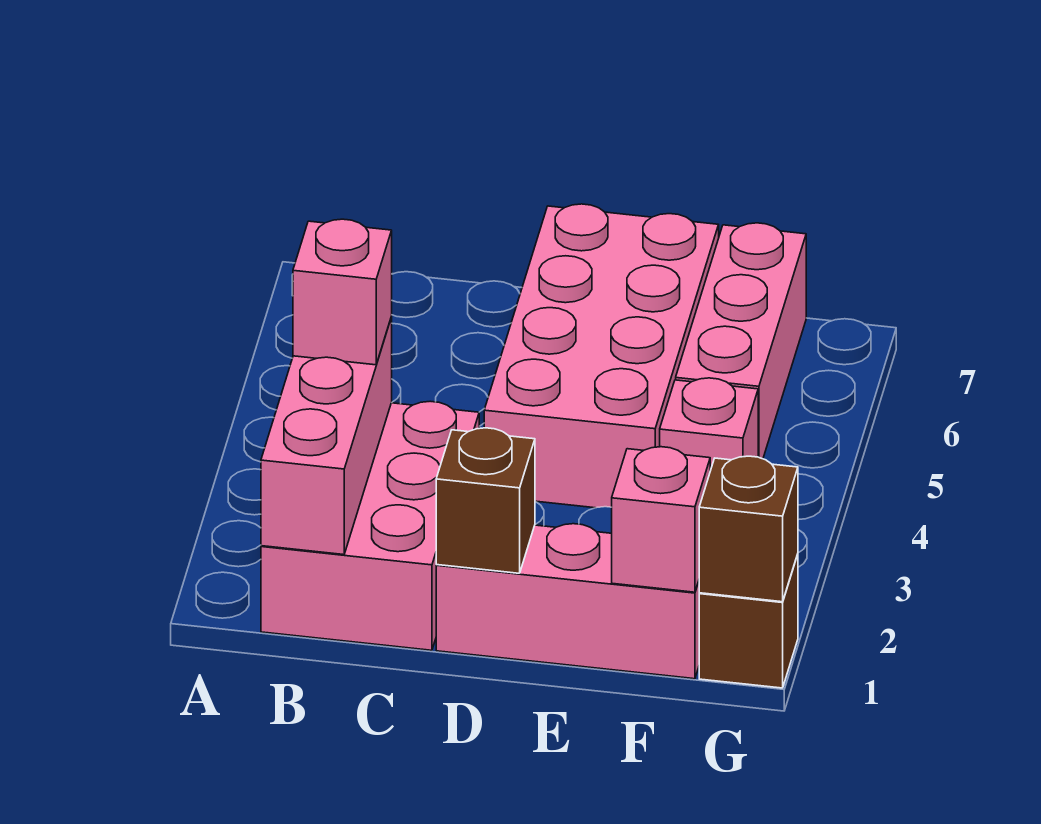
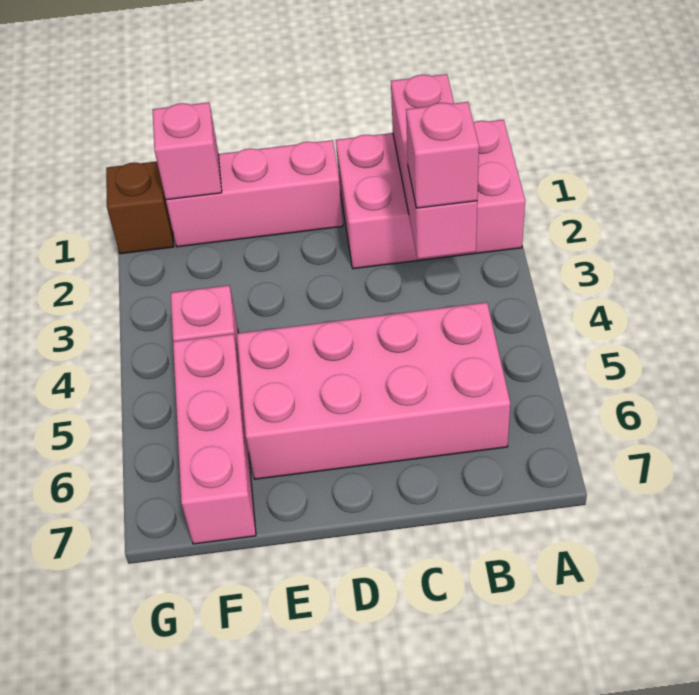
pink brick B1:C3 level 1 -> pink brick A1:C2 level 1
brown brick D1 level 2 -> none
pink brick D4:E7 level 1 -> pink brick B5:E6 level 1
brown brick G1 level 2 -> none

